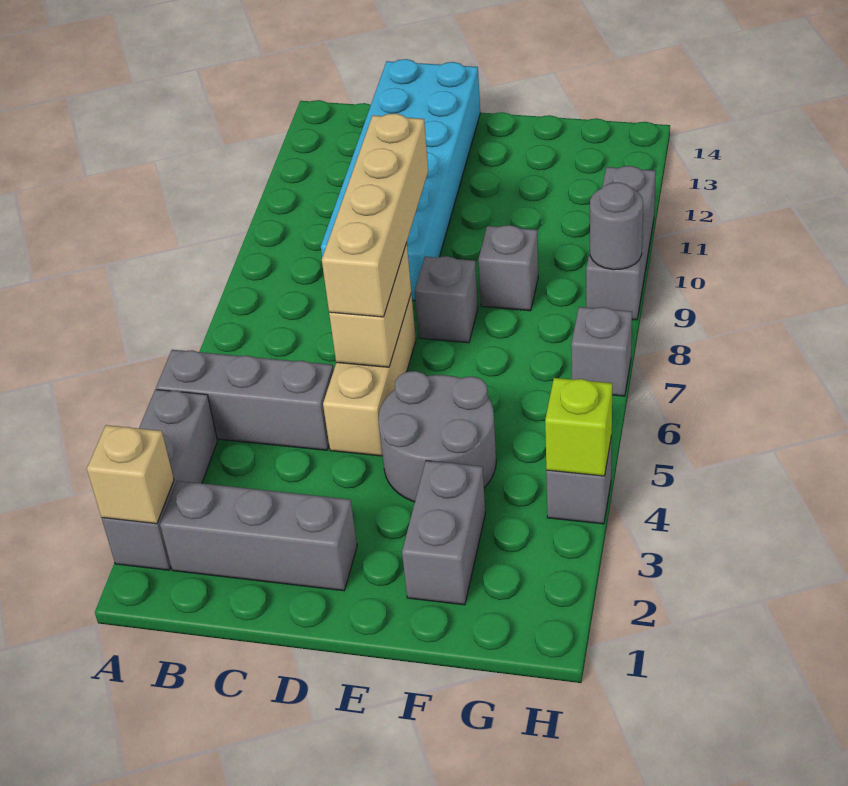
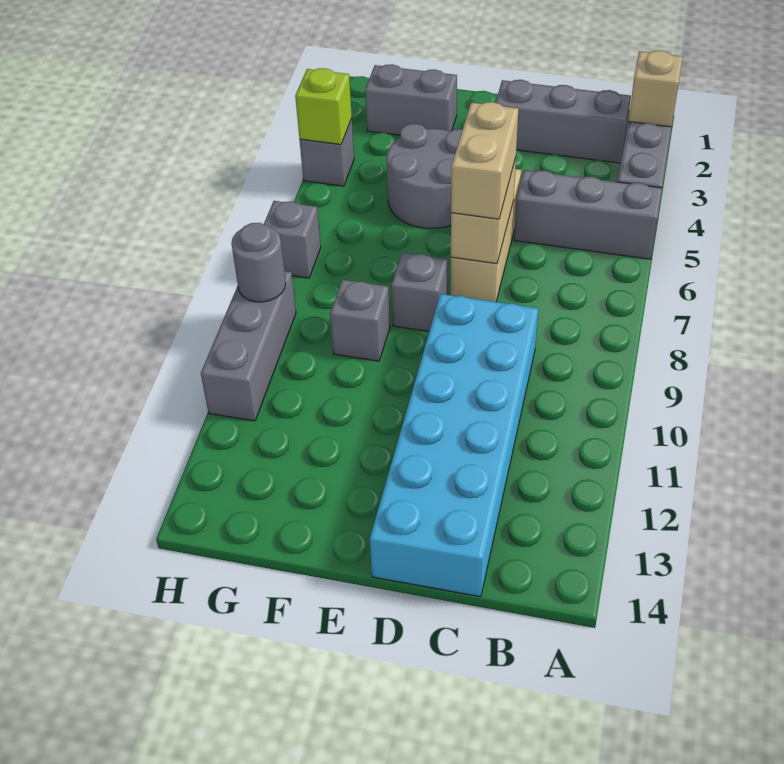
tan brick D6:D9 level 3 -> tan brick D6:D7 level 3
grey brick F2:F3 level 1 -> grey brick F2:G2 level 1

